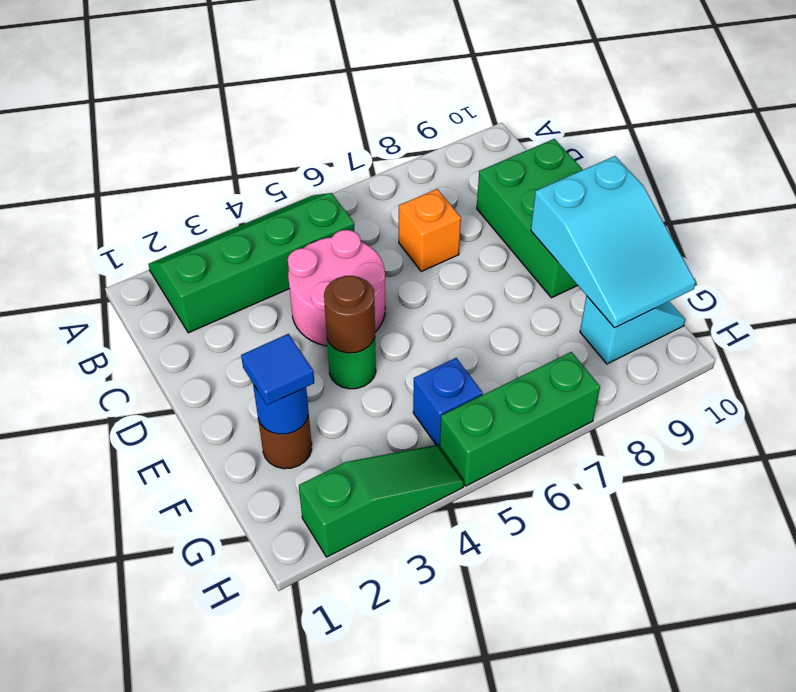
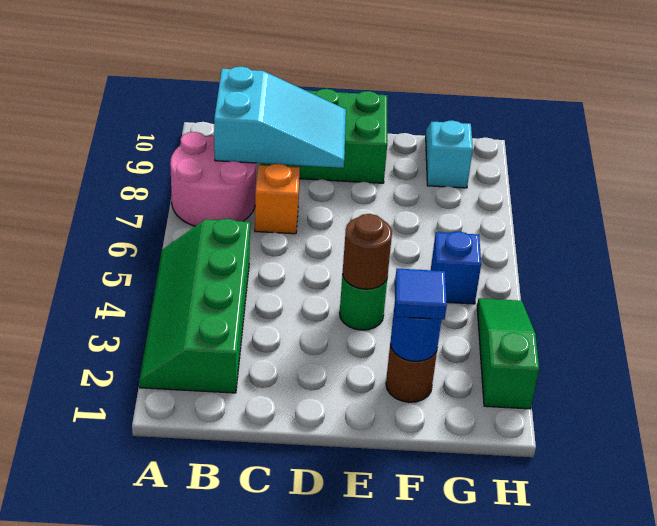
pink round brick C4:D5 level 1 -> pink round brick A7:B8 level 1
cyan slope E9:G10 level 2 top E -> cyan slope B8:D9 level 2 top B
green brick H5:H7 level 1 -> none

